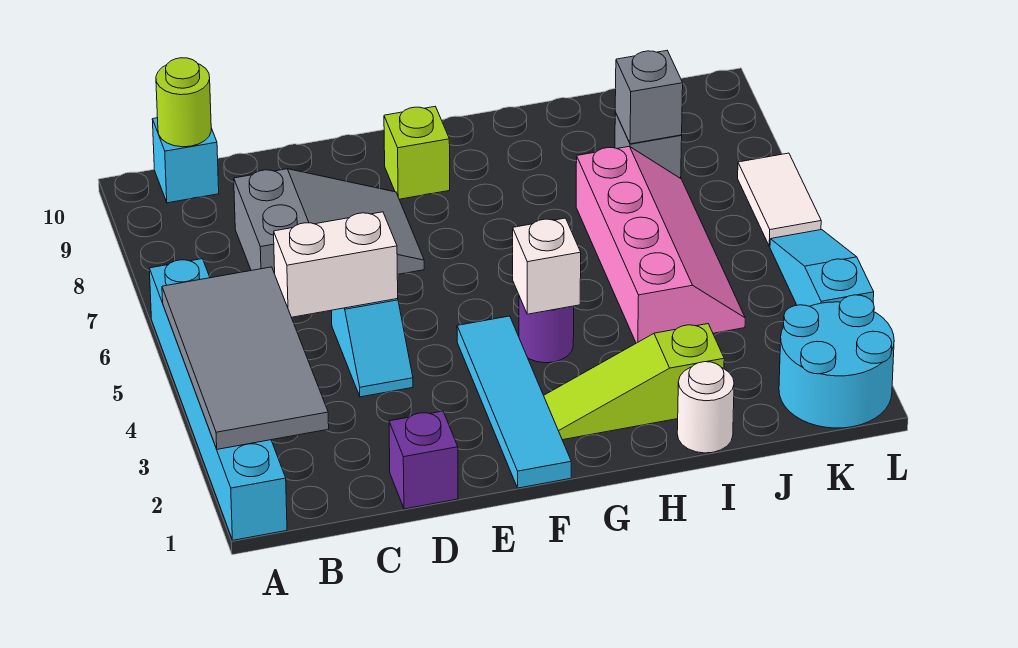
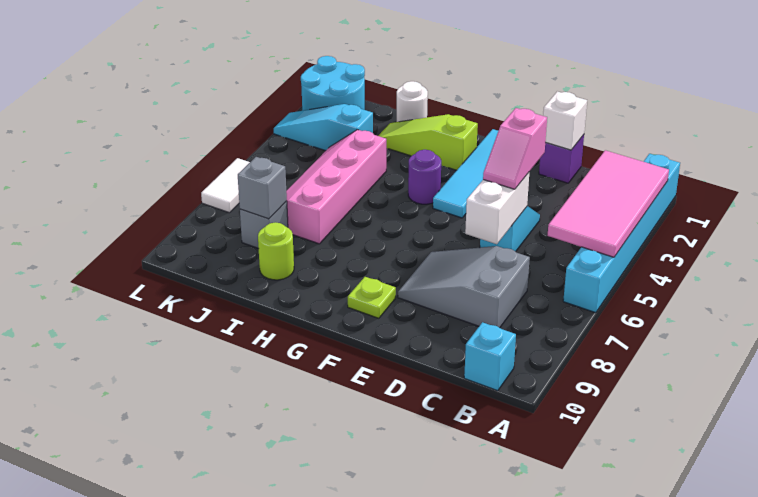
grey tile A2:B5 level 2 -> pink tile A2:B5 level 2
lime round brick B10 level 2 -> lime round brick I9 level 1
white brick C5:D5 level 2 -> white brick D5:D6 level 2
none -> pink slope D4:D5 level 3 top 4
lime brick F9 level 1 -> lime plate F9 level 1
lime slope G2:I2 level 1 top I -> lime slope G2:I2 level 1 top G
white brick G4 level 2 -> white brick D1 level 2
cyan slope L3:L5 level 1 top 3 -> cyan slope J3:L3 level 1 top J

